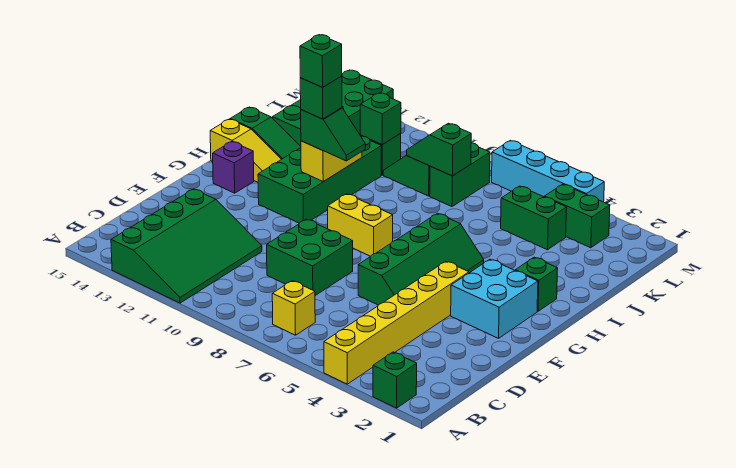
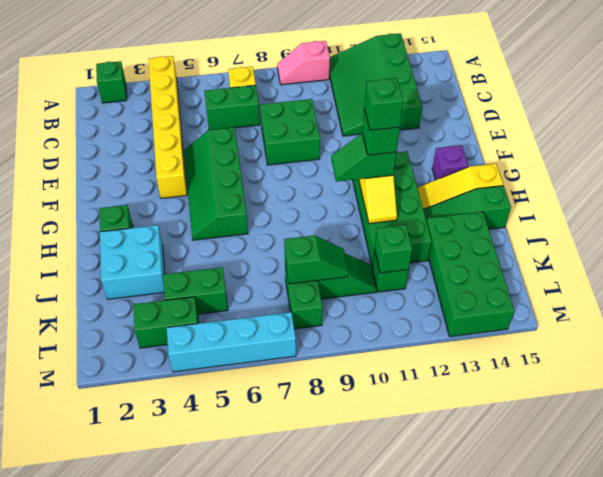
none -> pink slope A9:A10 level 1 top 10
none -> green brick C6:C7 level 1
cyan brick F2:G3 level 1 -> cyan brick I2:J3 level 1
yellow brick G8:G9 level 1 -> none

